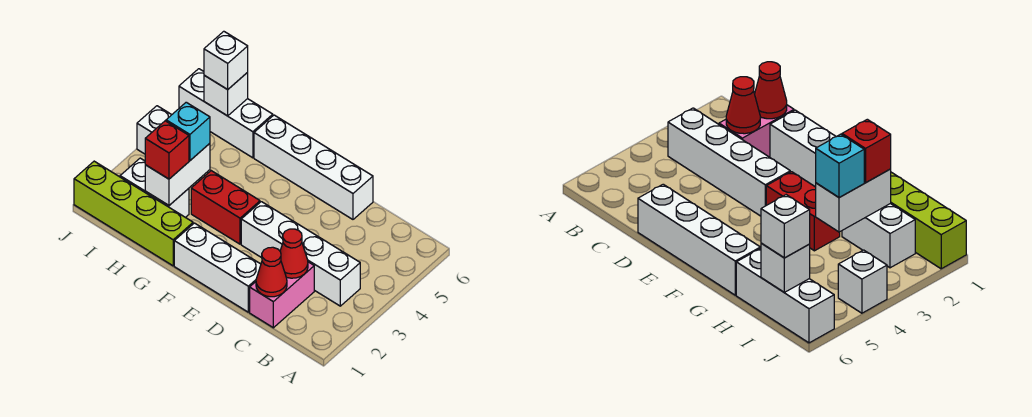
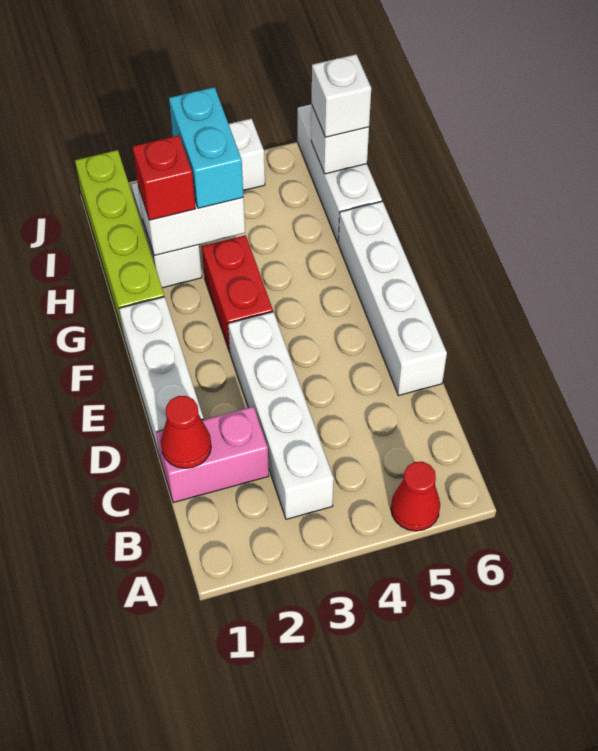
red cone C2 level 2 -> red cone A5 level 1
cyan brick H3 level 3 -> cyan brick H3:I3 level 3

